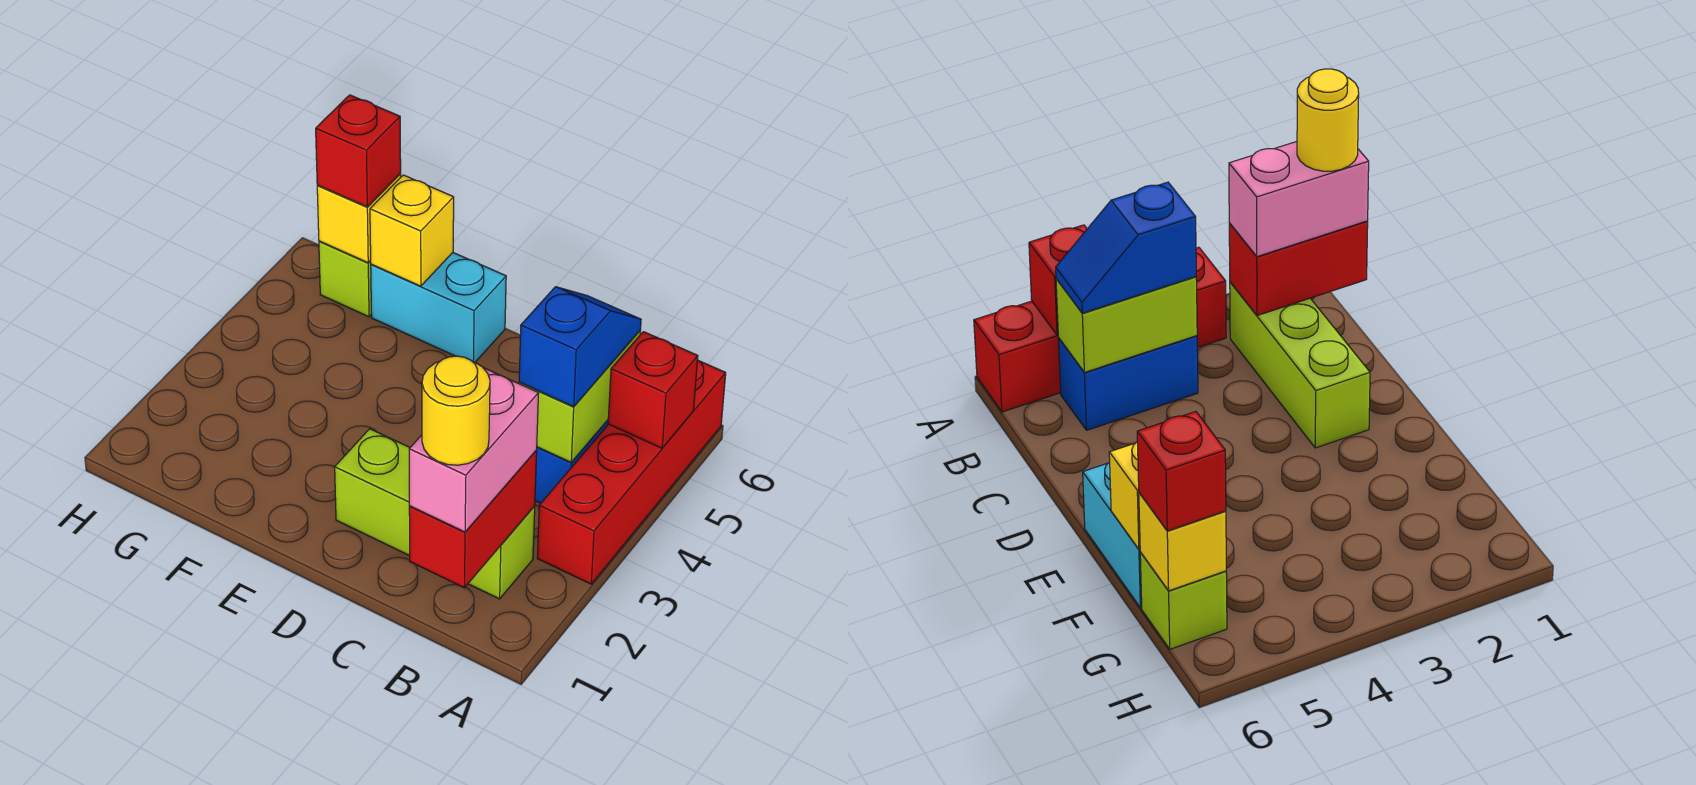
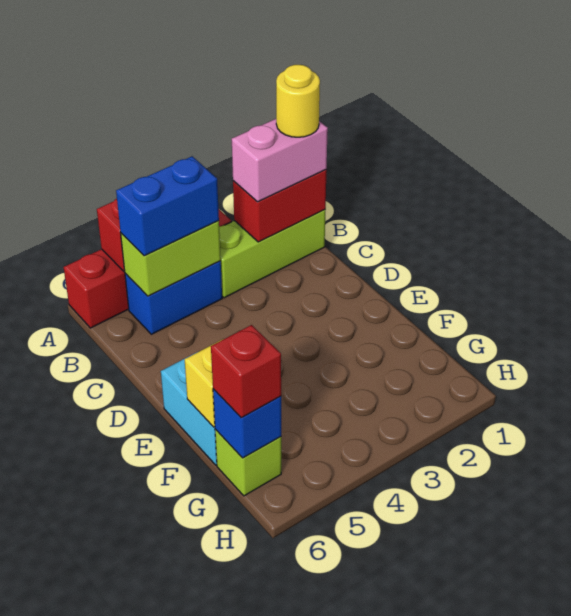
lime brick B2:D2 level 1 -> lime brick B1:B3 level 1
blue slope B4:B5 level 3 top 4 -> blue brick B4:B5 level 3
yellow brick G6 level 2 -> blue brick G6 level 2

